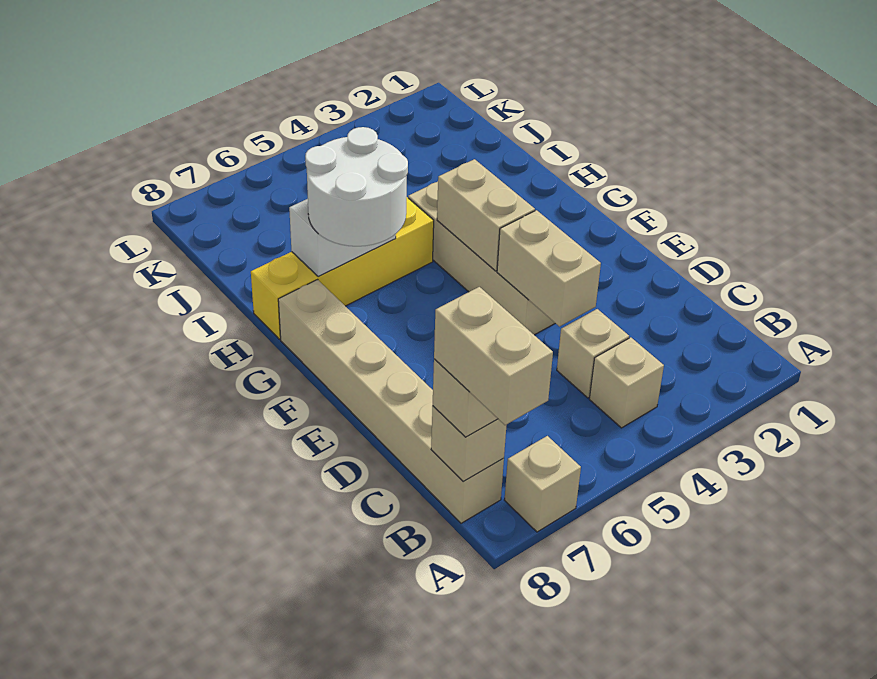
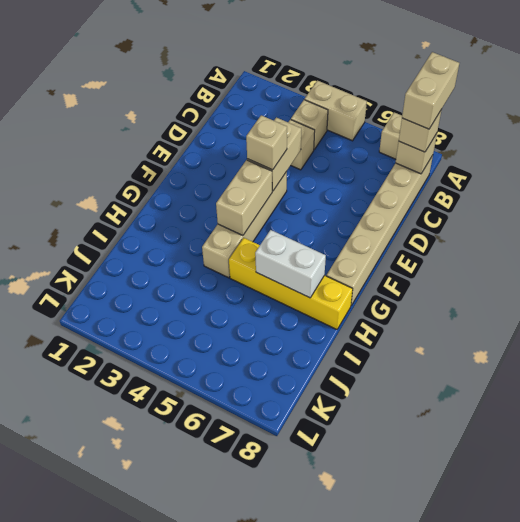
none -> tan brick A4:A5 level 1
none -> tan brick E4 level 3
white round brick G6:H7 level 3 -> none

